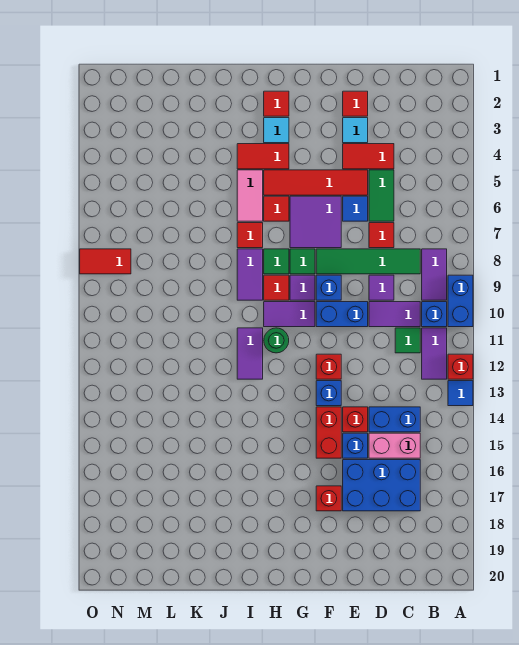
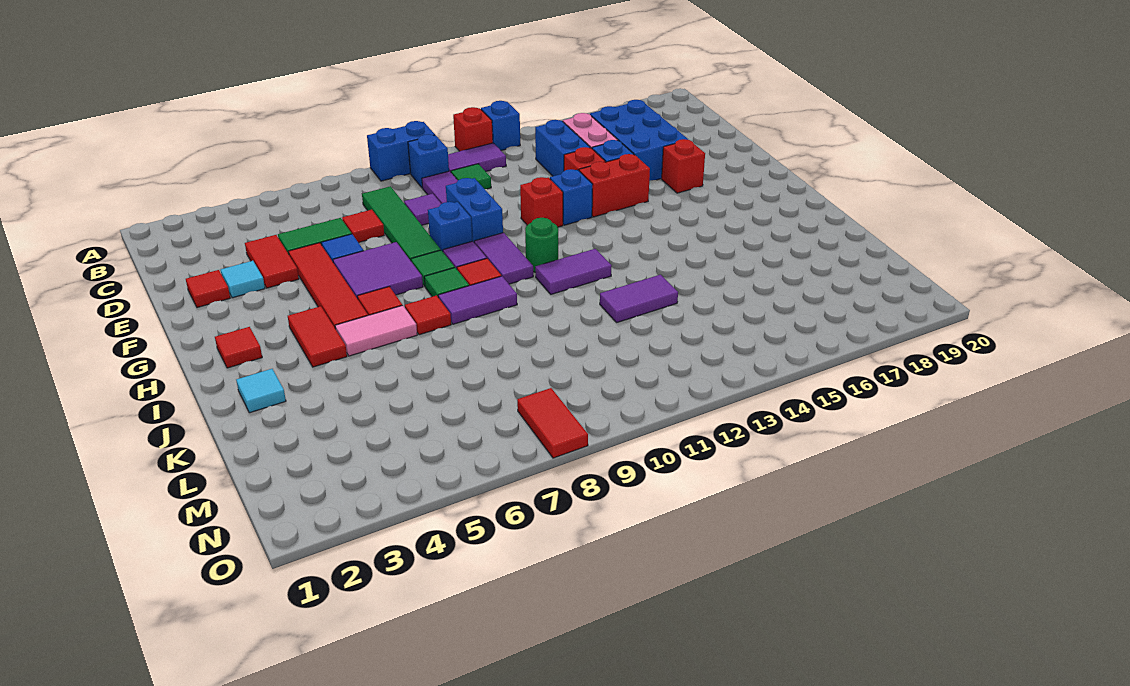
blue tile A13 level 1 -> blue brick A13 level 1
purple tile B8:B9 level 1 -> purple tile K12:K13 level 1
cyan tile H3 level 1 -> cyan tile J2 level 1

